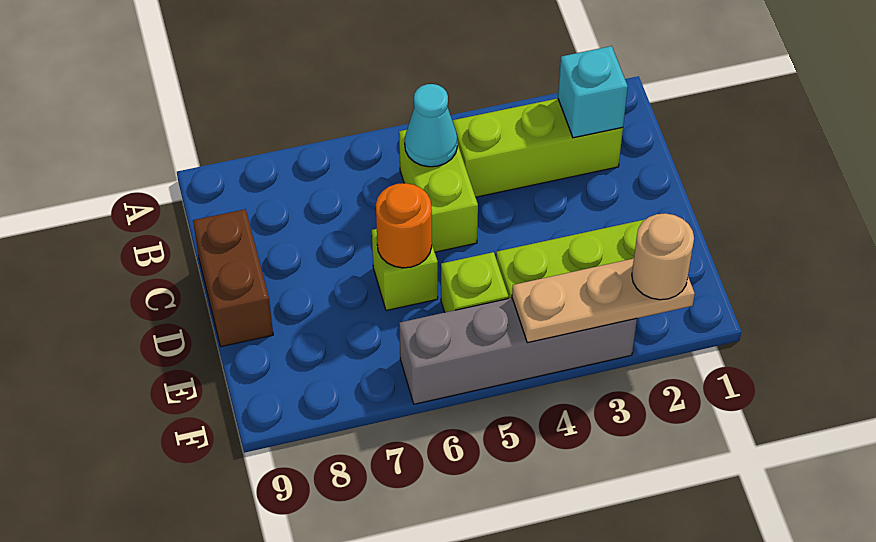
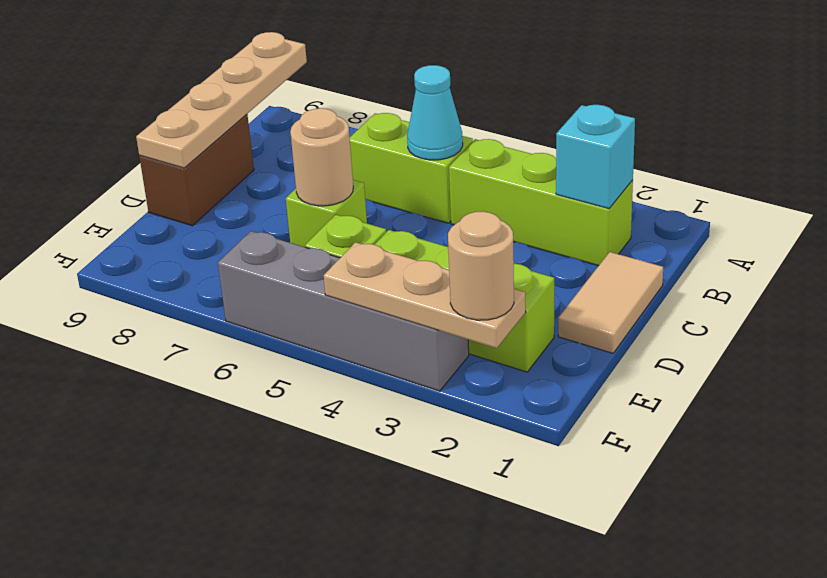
none -> tan plate A9:D9 level 2
lime brick B5:C5 level 1 -> lime brick B5:B6 level 1
none -> tan tile C1:D1 level 1
orange round brick D6 level 2 -> tan round brick D6 level 2

